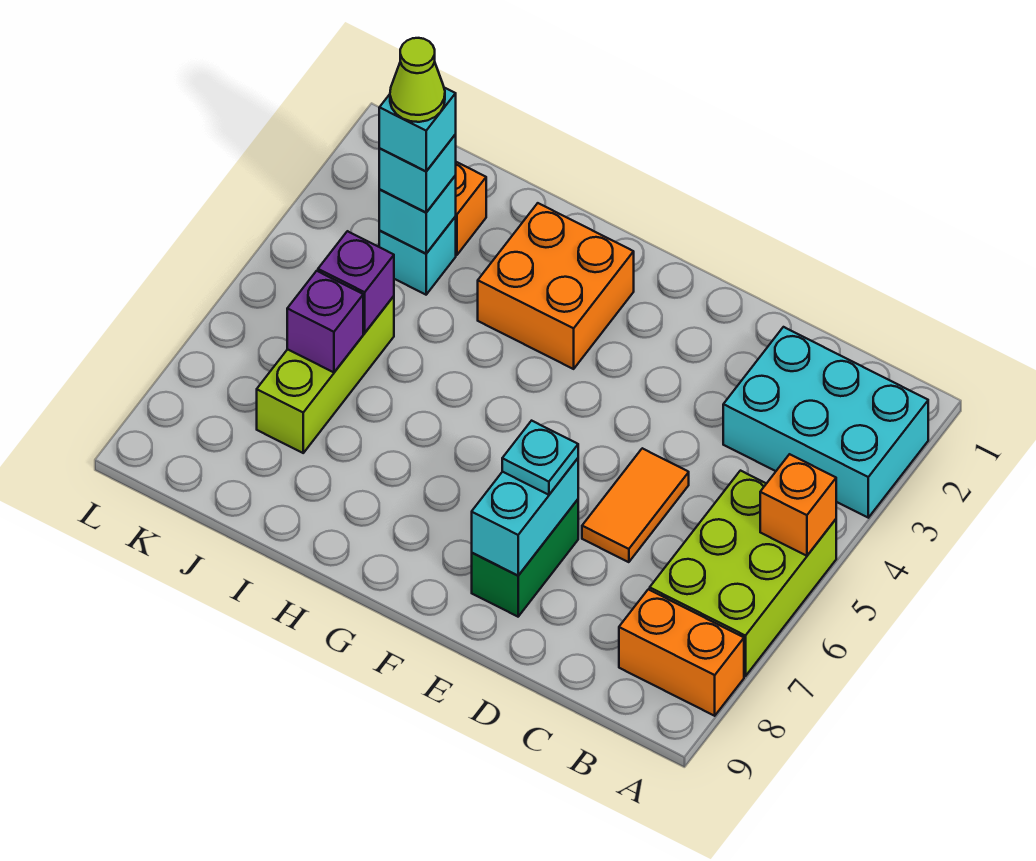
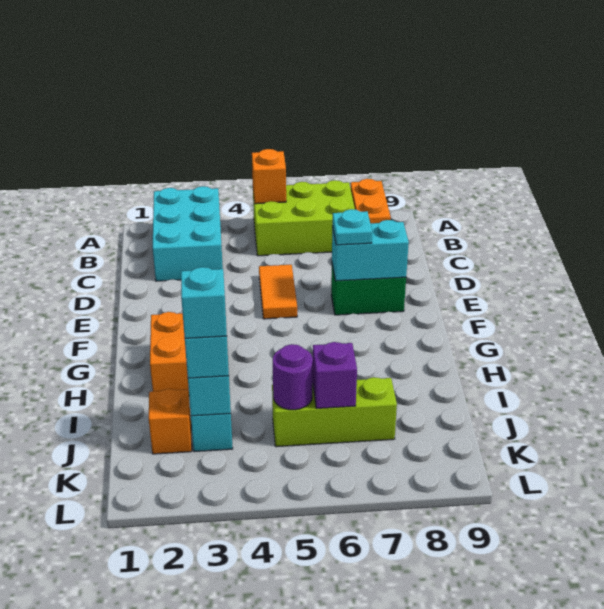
orange tile D5:D6 level 1 -> orange tile D5:E5 level 1
lime cone J3 level 5 -> none
purple brick J5 level 2 -> purple round brick J5 level 2

